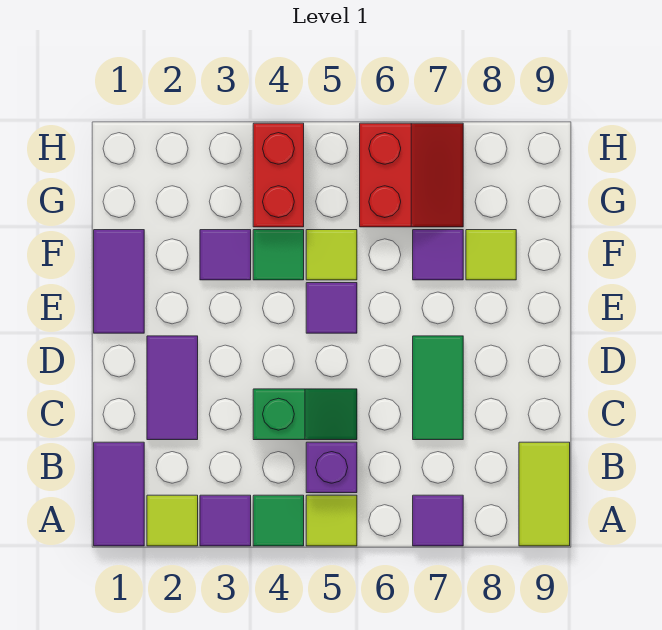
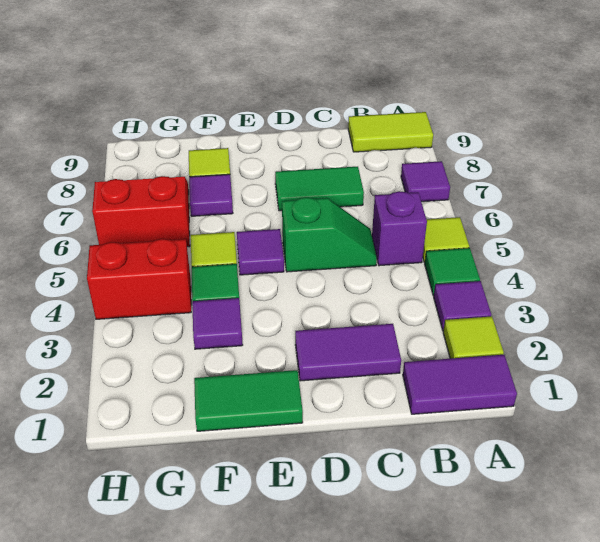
green slope C4:C5 level 1 top 4 -> green slope C5:D5 level 1 top D
purple tile E1:F1 level 1 -> green tile E1:F1 level 1

